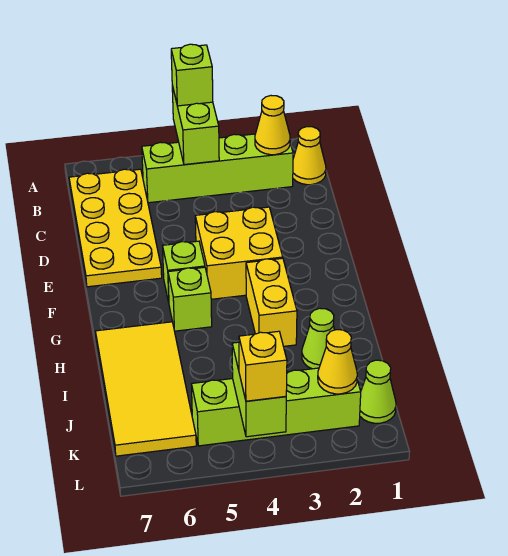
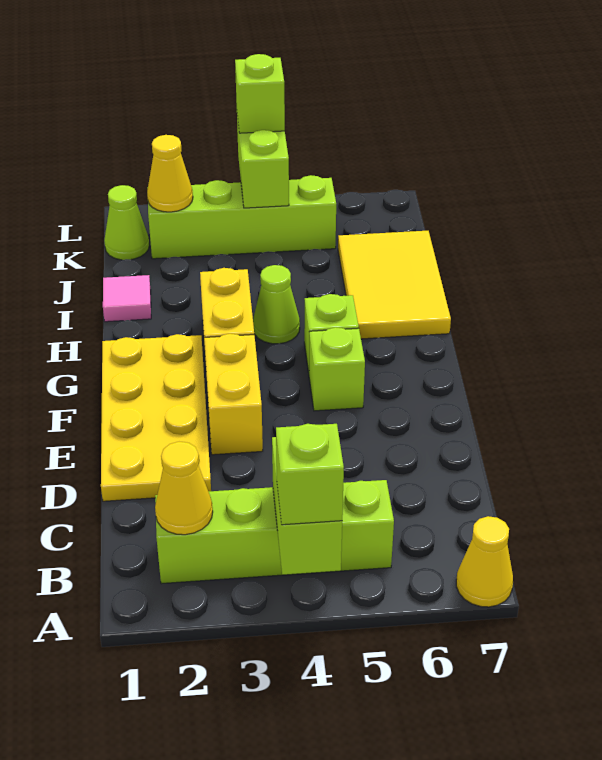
yellow cone B1 level 1 -> yellow cone A7 level 1
yellow plate B6:E7 level 1 -> yellow plate D1:G2 level 1
yellow brick E3:F4 level 1 -> yellow brick E3:F3 level 1
yellow tile H6:K7 level 1 -> yellow tile H6:J7 level 1
none -> pink tile I1 level 1
lime cone I2 level 1 -> lime cone H4 level 1
yellow brick L4 level 3 -> lime brick L4 level 3

